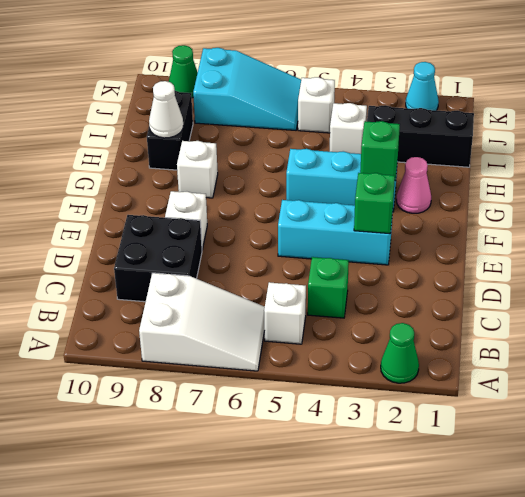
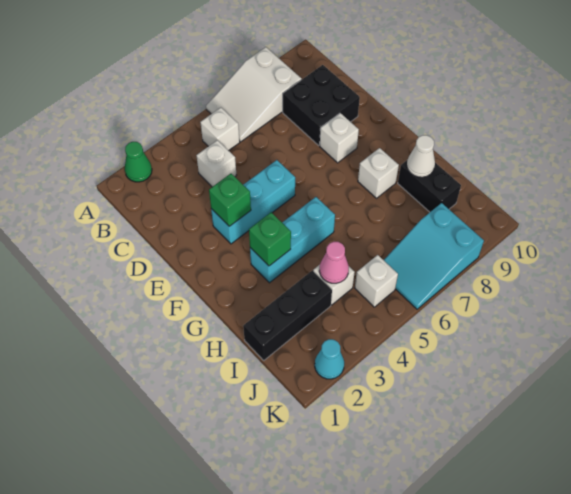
green brick C4 level 1 -> white brick C4 level 1
pink cone G2 level 1 -> pink cone I4 level 2
green cone K9 level 1 -> none

